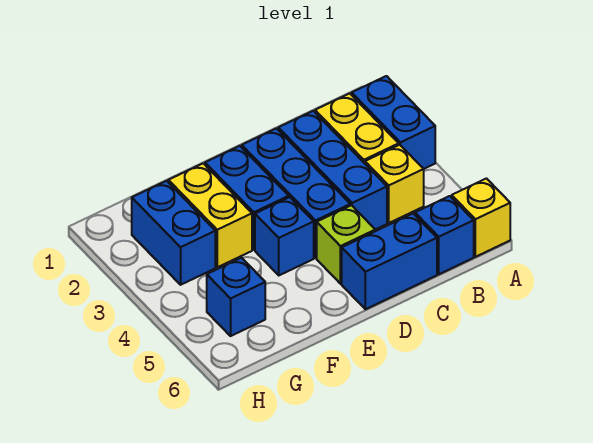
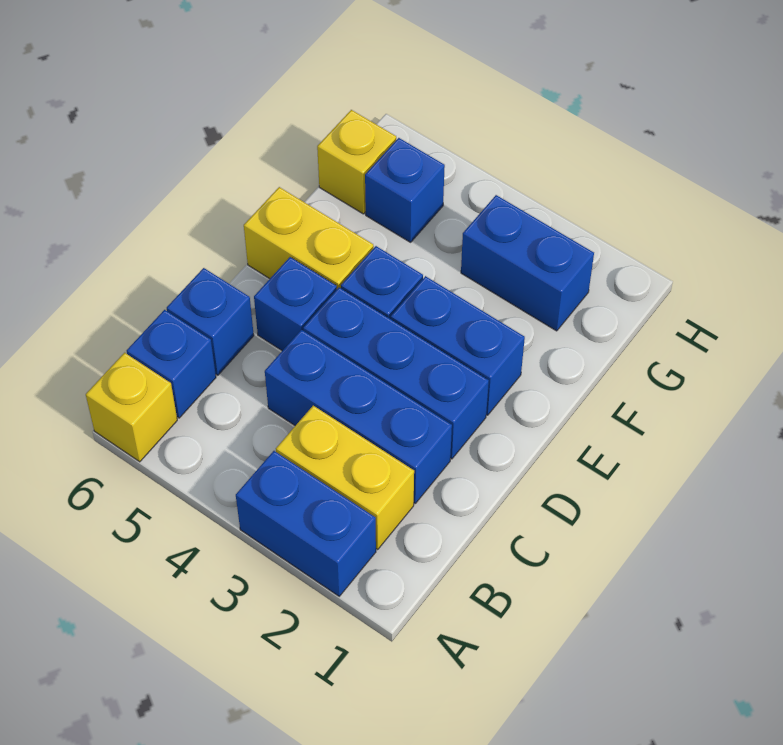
yellow brick B4 level 1 -> yellow brick G6 level 1
blue brick C6:D6 level 1 -> blue brick C6 level 1
lime brick D5 level 1 -> blue brick D5 level 1
yellow brick F2:F3 level 1 -> yellow brick E5:E6 level 1

